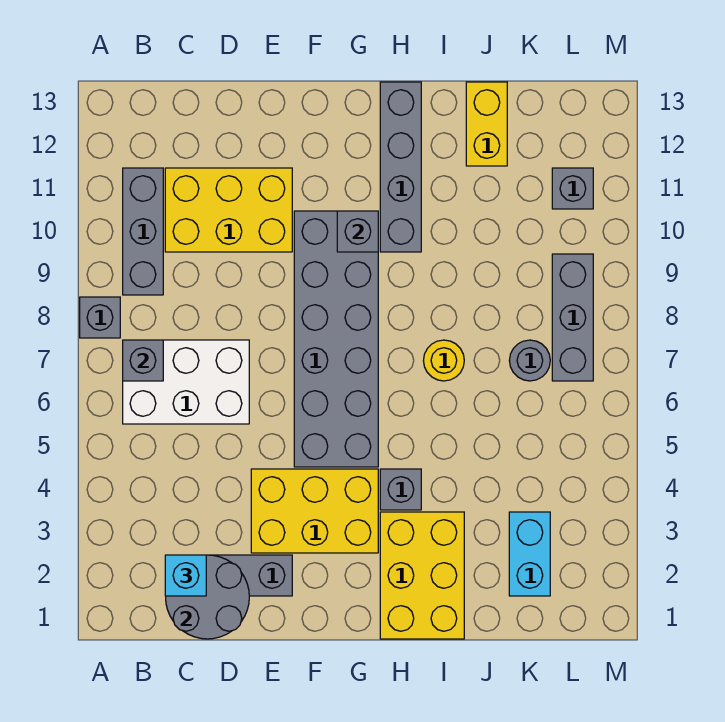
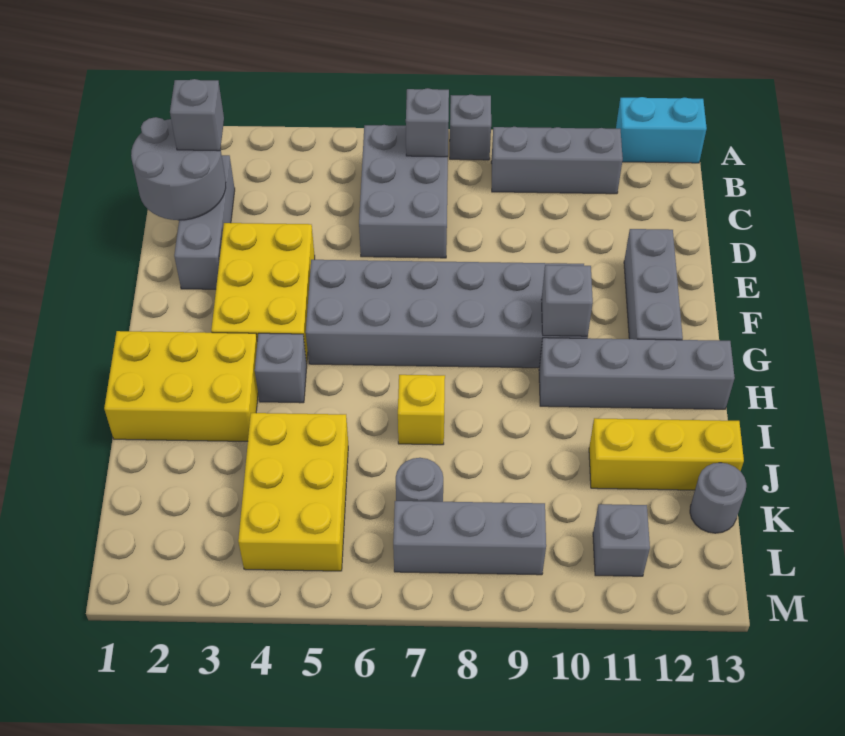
white brick B6:D7 level 1 -> grey brick B6:D7 level 1
cyan brick C2 level 3 -> grey brick C2 level 3
yellow brick C10:E11 level 1 -> yellow brick J4:L5 level 1
none -> grey brick E12:G12 level 1
yellow round brick I7 level 1 -> yellow brick I7 level 1
yellow brick J12:J13 level 1 -> yellow brick J11:J13 level 1
cyan brick K2:K3 level 1 -> cyan brick A12:A13 level 1
none -> grey round brick K13 level 1

